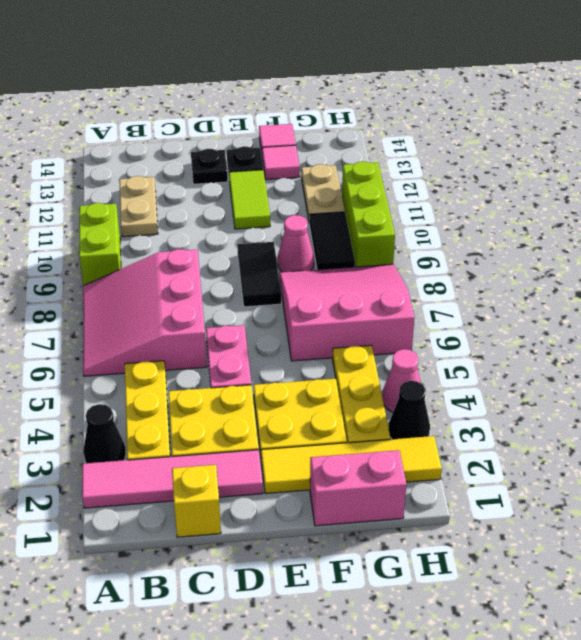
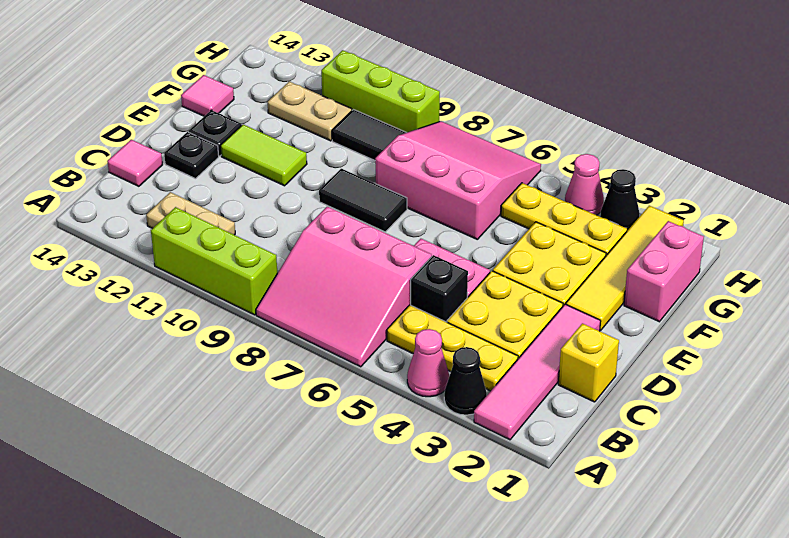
lime brick A9:A10 level 1 -> lime brick A9:A11 level 1
none -> black brick C5 level 1
pink slope F6:H8 level 1 top 6 -> pink slope F6:H8 level 1 top F
pink cone F9 level 1 -> pink cone A4 level 1
pink tile F13 level 1 -> pink tile C14 level 1

